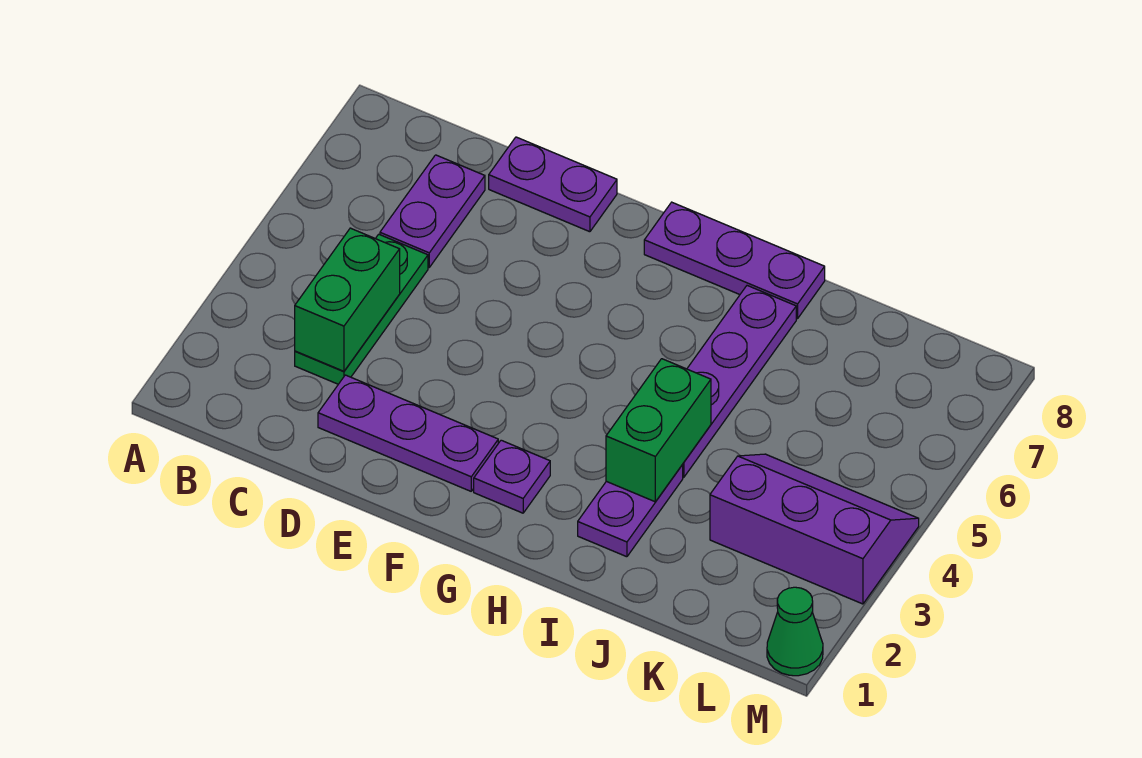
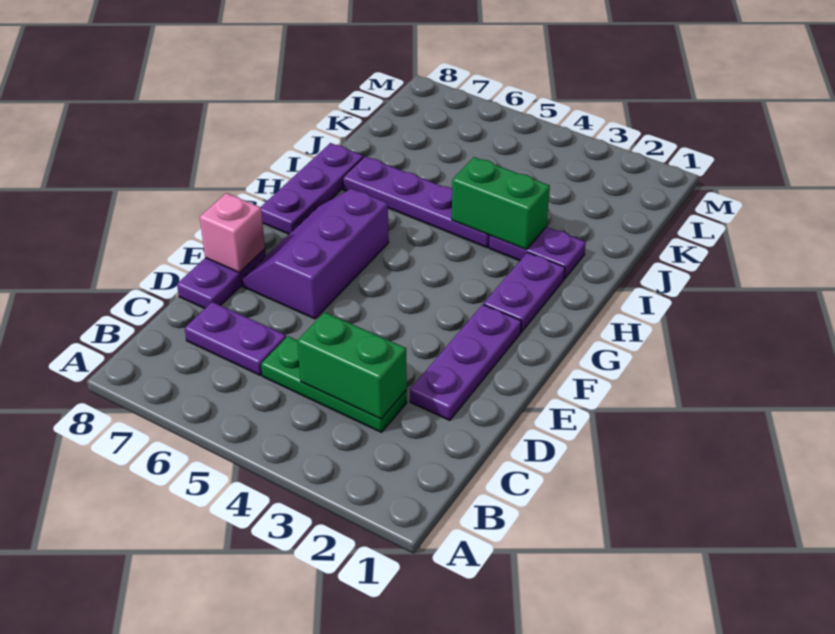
none -> pink brick E8 level 2
purple plate G2 level 1 -> purple plate G2:H2 level 1
purple slope K3:M4 level 1 top 3 -> purple slope E6:G7 level 1 top 6
green cone M1 level 1 -> none

